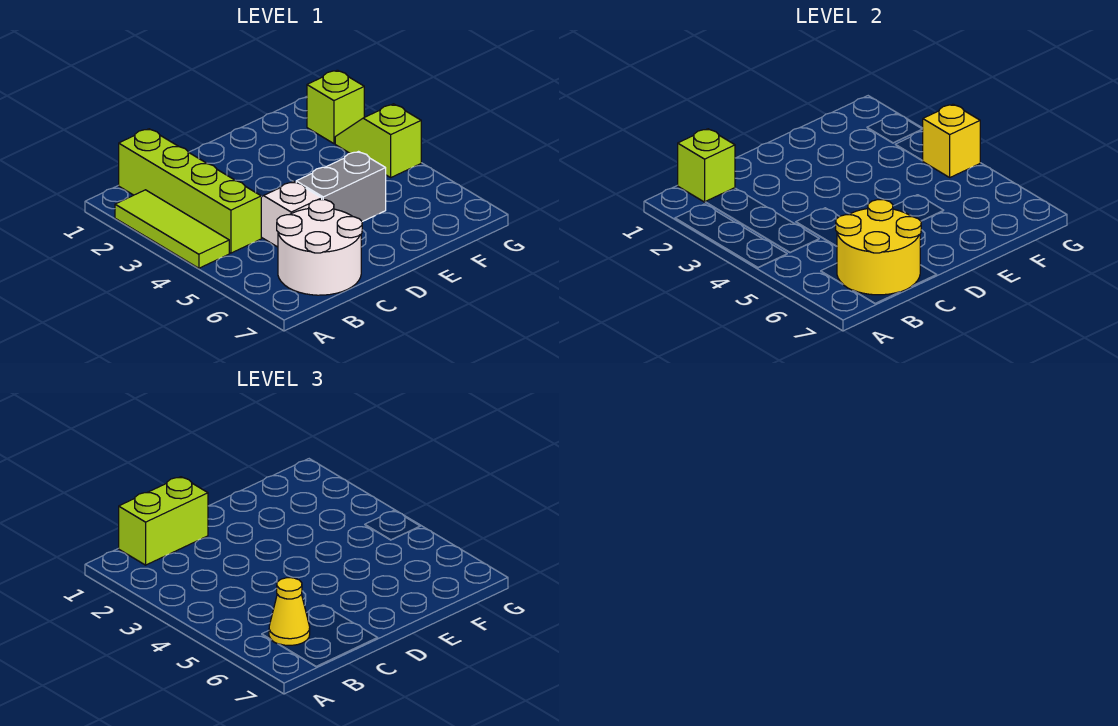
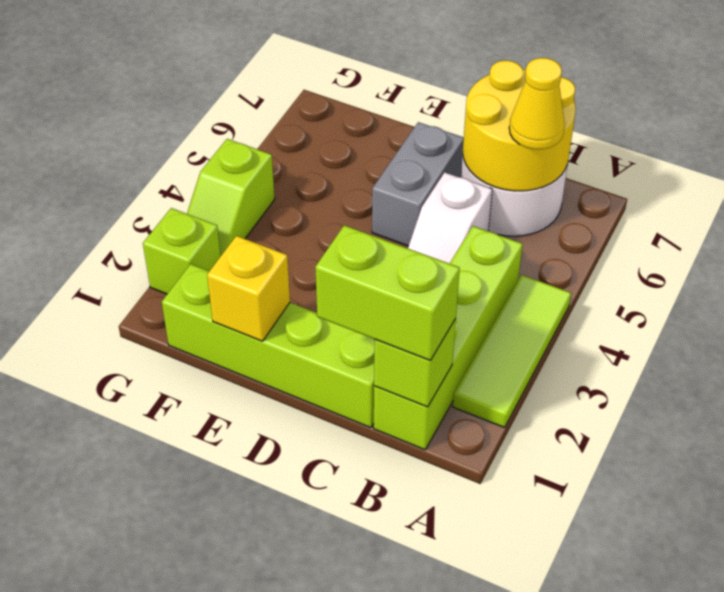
none -> lime brick C1:F1 level 1
grey brick D5:E5 level 1 -> grey brick D5:D6 level 1
yellow brick G4 level 2 -> yellow brick E1 level 2

